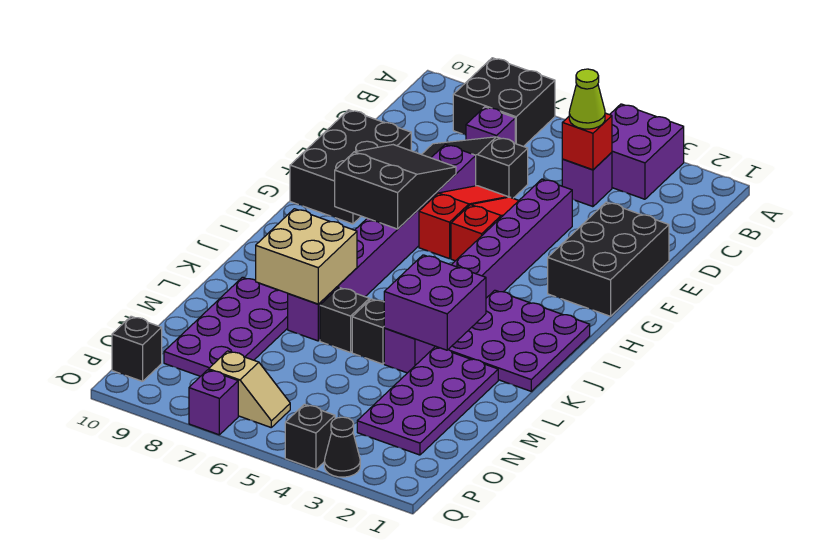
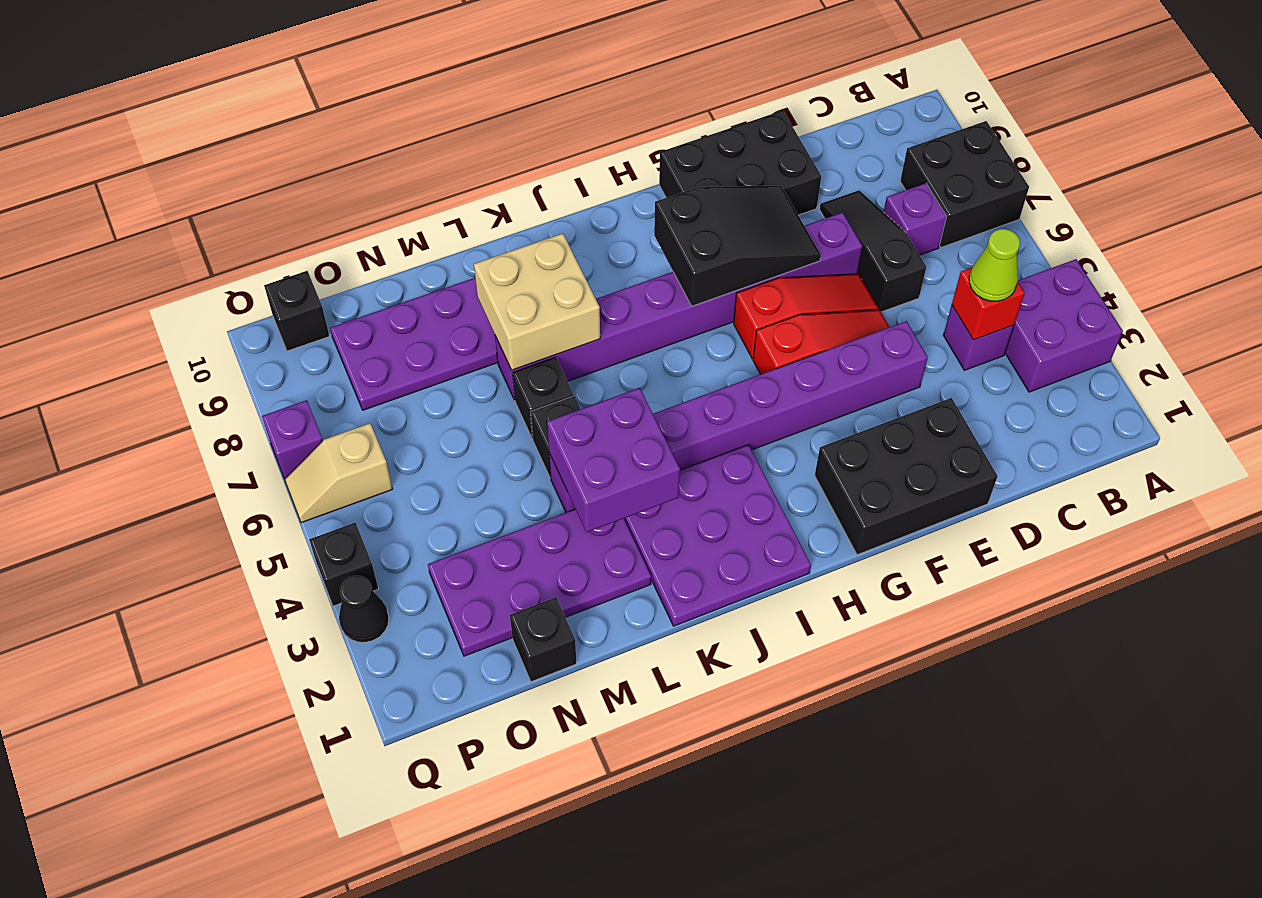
none -> black brick N1 level 1
tan slope P6:P7 level 1 top 7 -> tan slope P6:Q6 level 1 top P

